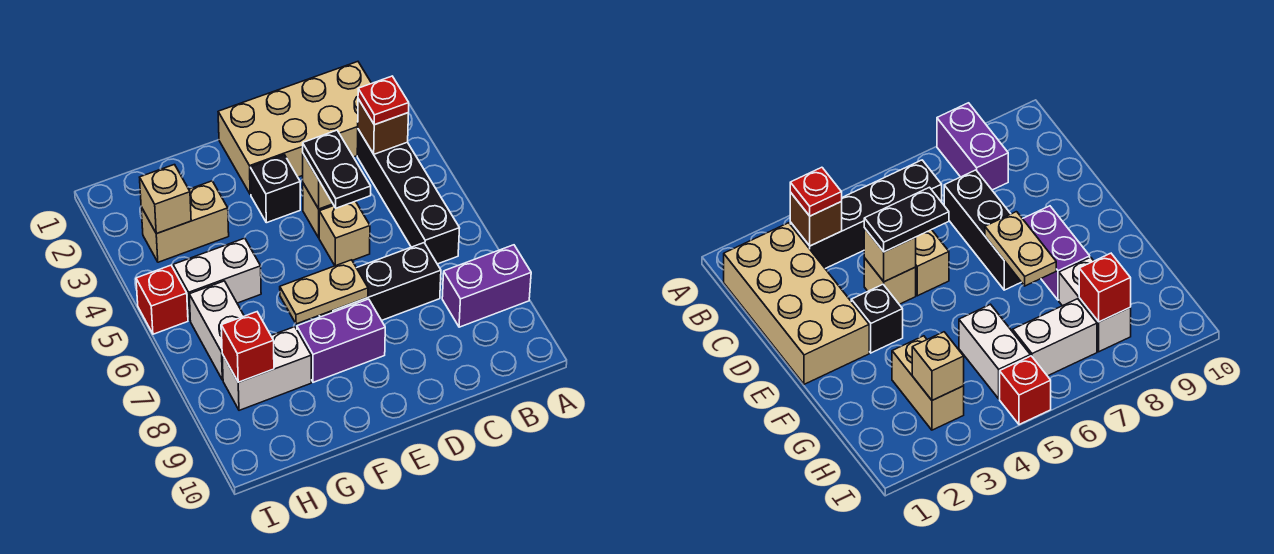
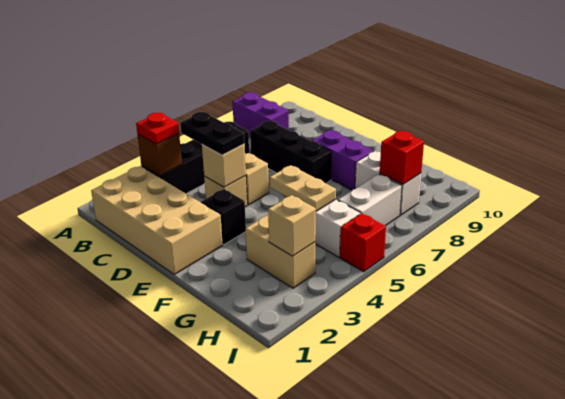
black plate D4:D5 level 3 -> black plate C4:D4 level 3
tan plate E7:F7 level 2 -> tan plate F5:G5 level 2

